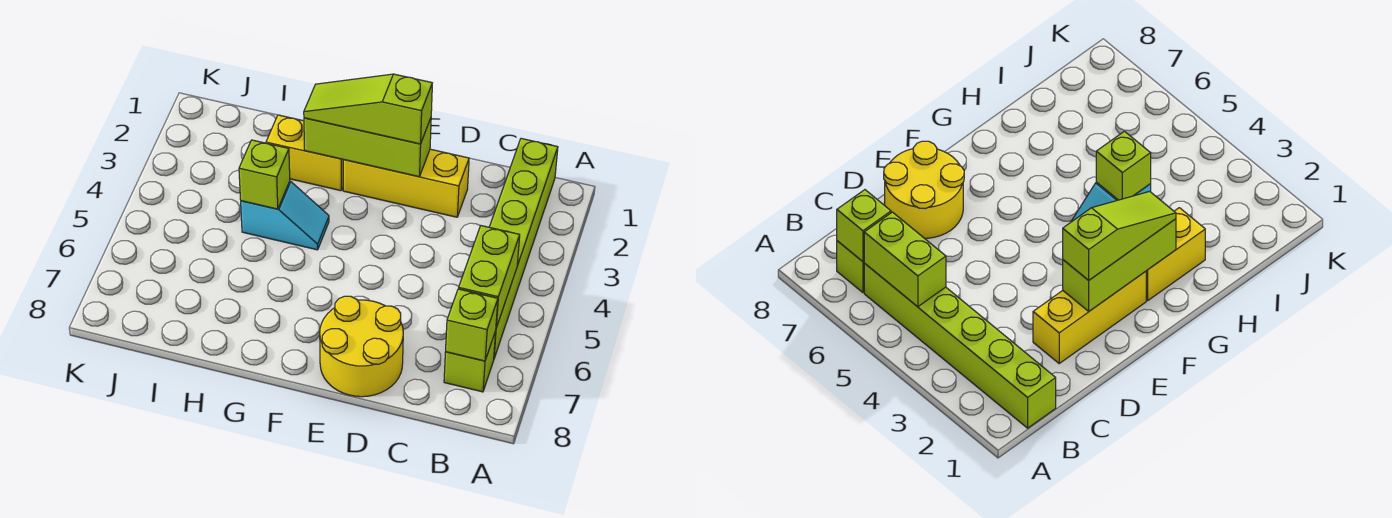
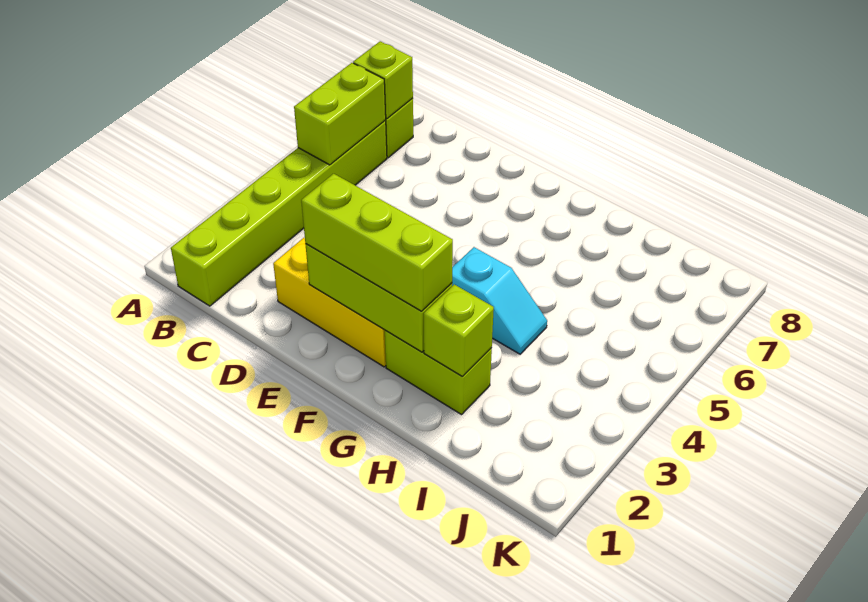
yellow round brick D7:E8 level 1 -> none
lime slope E2:G2 level 3 top E -> lime brick E2:G2 level 3
yellow brick G2:H2 level 1 -> lime brick G2:H2 level 1
cyan slope G4:H4 level 1 top H -> cyan slope G4:H4 level 1 top G
lime brick H4 level 2 -> lime brick H2 level 2

